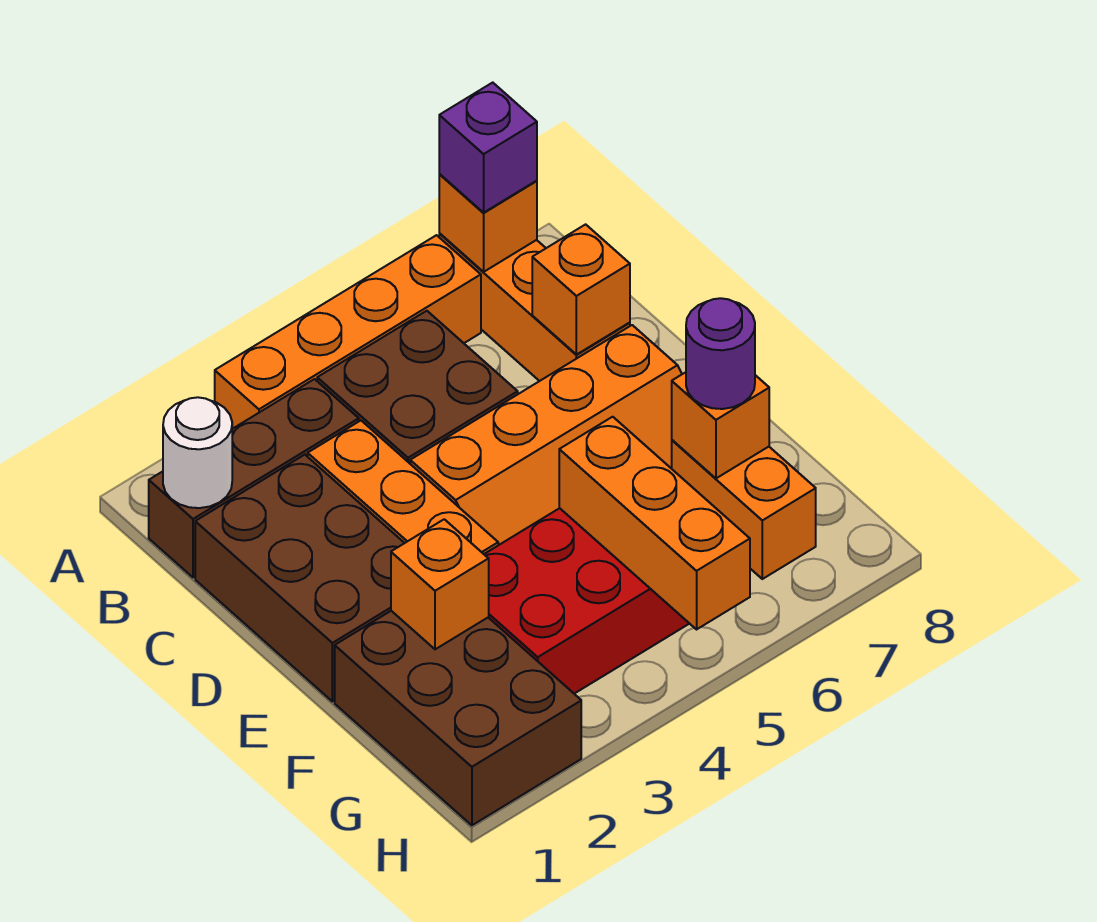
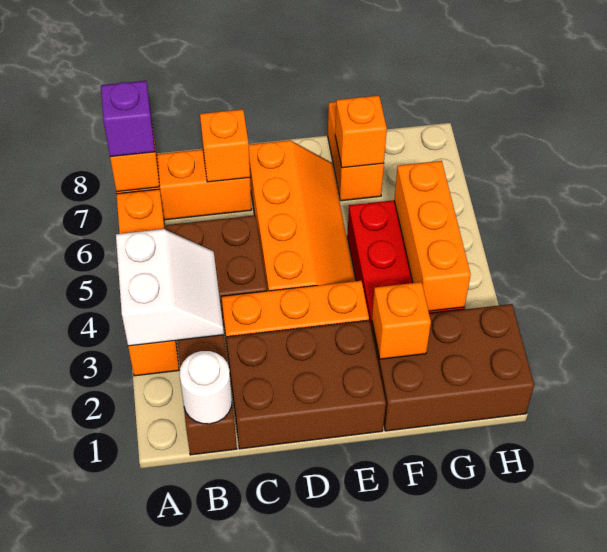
none -> white slope A3:B4 level 2 top A
orange brick F5:H5 level 2 -> orange brick G3:G5 level 2
orange brick F7:G7 level 1 -> orange brick F7:F8 level 1
purple round brick F7 level 3 -> none

